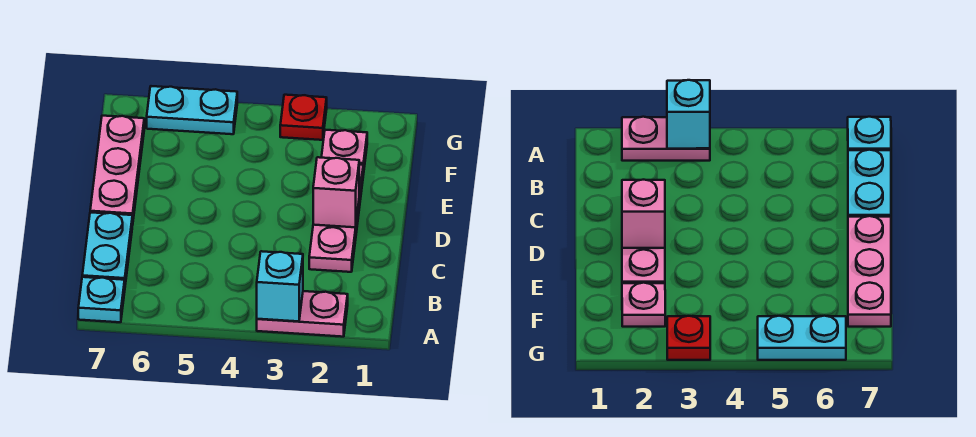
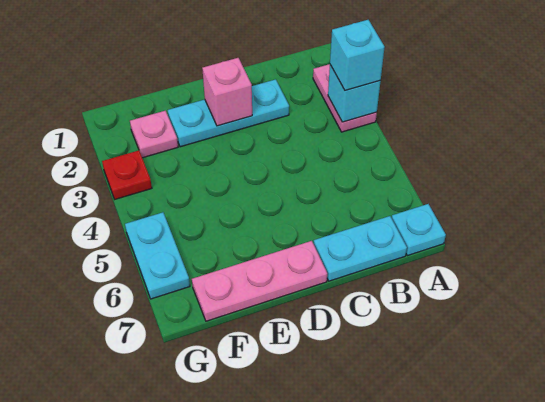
none -> cyan brick A3 level 3
pink plate C2:E2 level 1 -> cyan plate C2:E2 level 1

